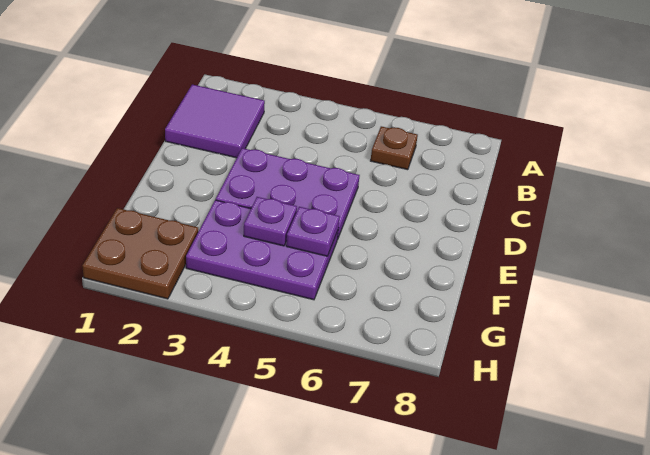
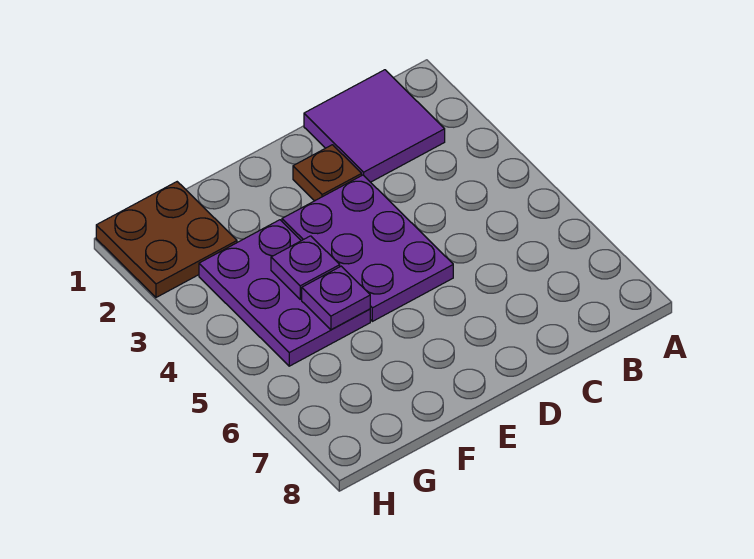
brown plate B6 level 1 -> brown plate D2 level 1

